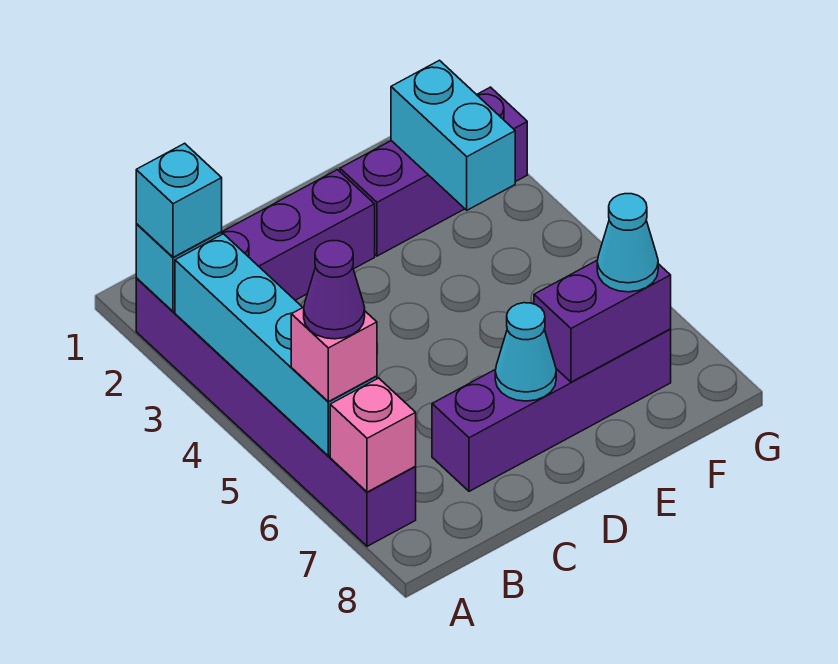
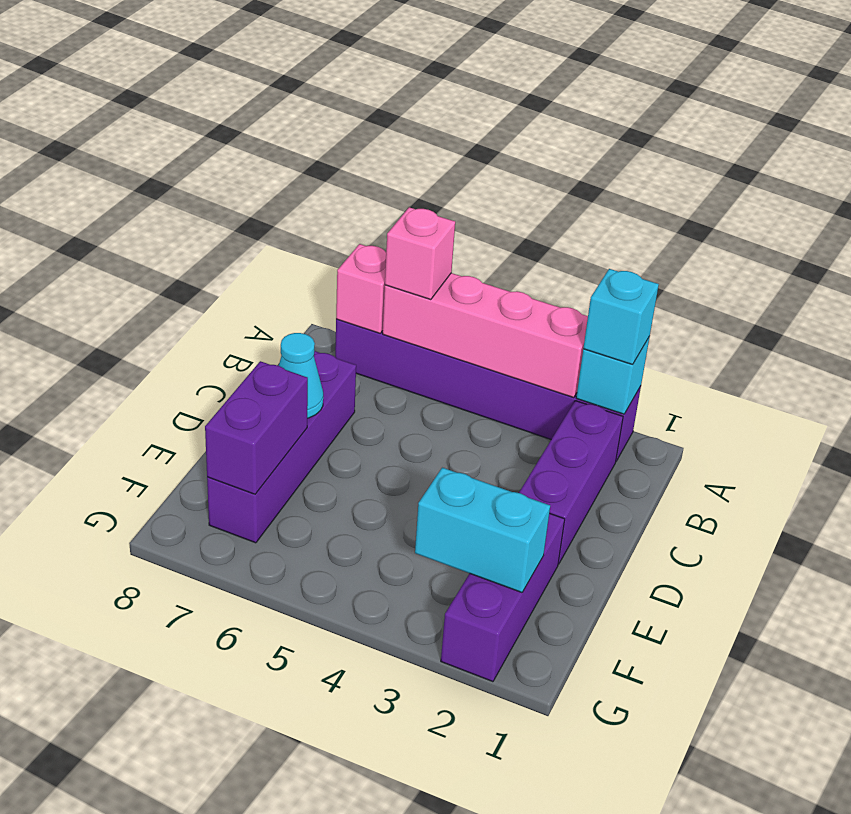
cyan brick A3:A6 level 2 -> pink brick A3:A6 level 2
purple cone A6 level 4 -> none
cyan cone F7 level 3 -> none

